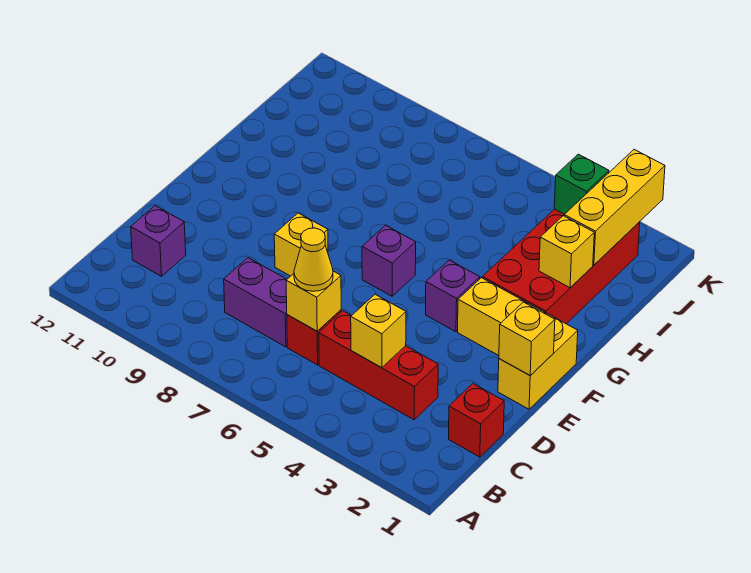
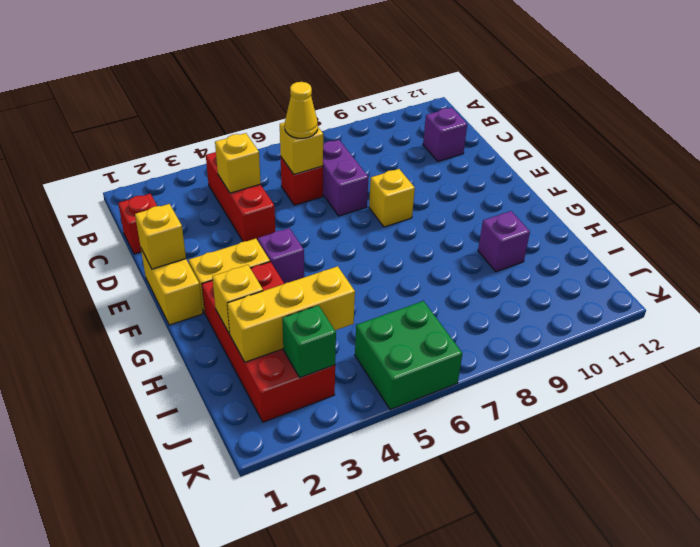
red brick C3:C5 level 1 -> red brick B4:D4 level 1
purple brick C7:C8 level 1 -> purple brick C7:D7 level 1
purple brick F6 level 1 -> purple brick H10 level 1
yellow brick I2:K2 level 2 -> yellow brick I2:I4 level 2
none -> green brick J5:K6 level 1

